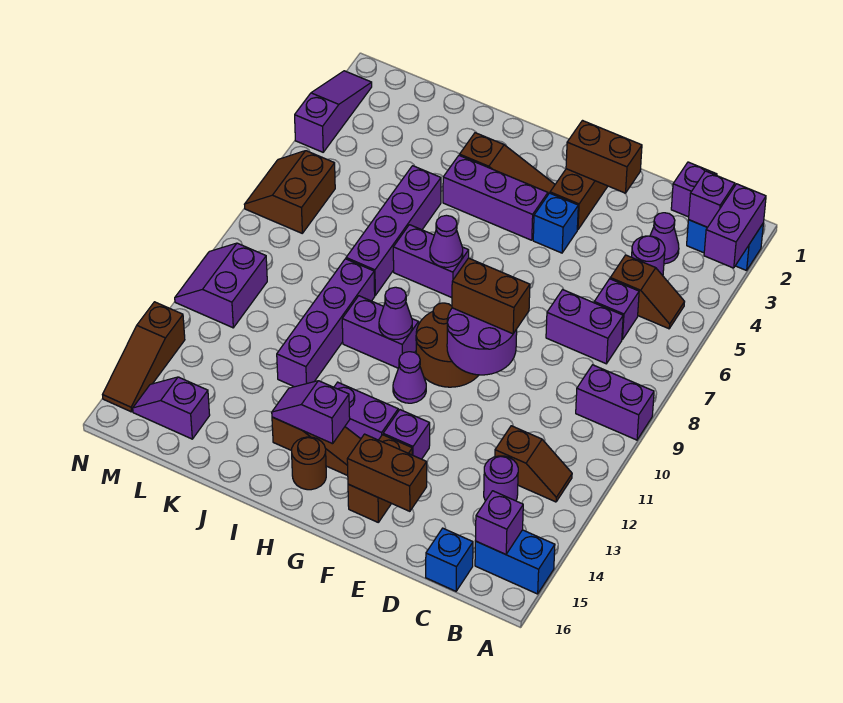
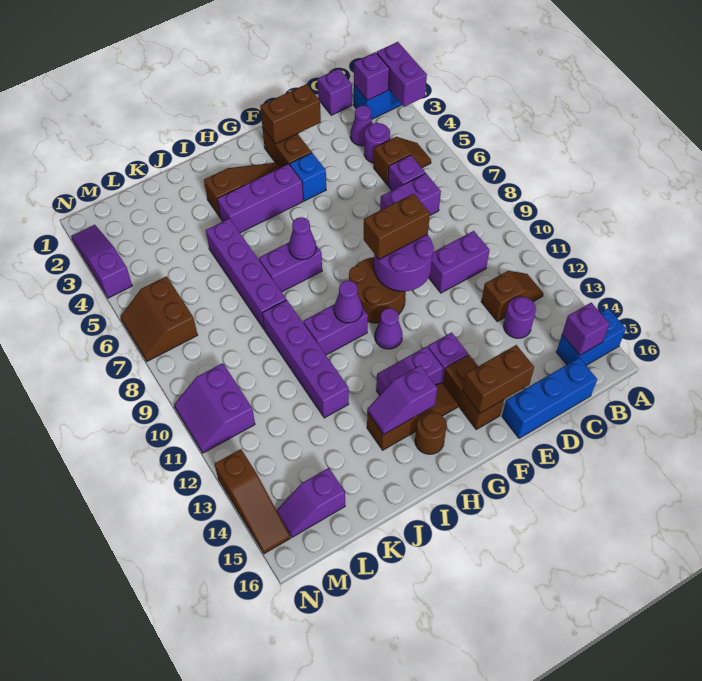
purple brick A9:B9 level 1 -> purple brick C10:D10 level 1
blue brick C16 level 1 -> blue brick C16:E16 level 1

